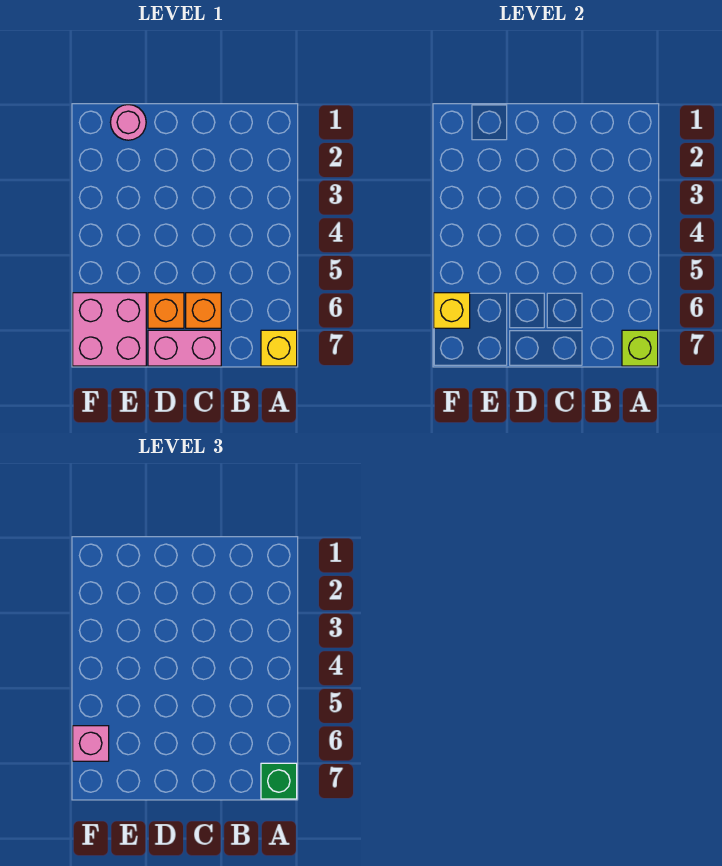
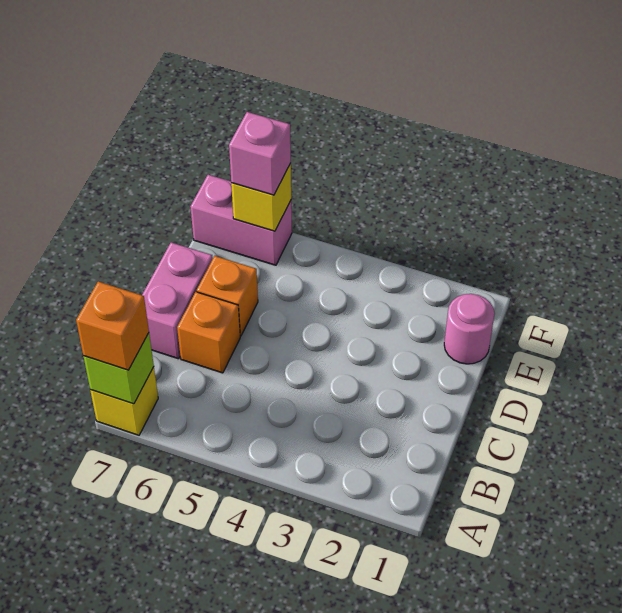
green brick A7 level 3 -> orange brick A7 level 3
pink brick E6:F7 level 1 -> pink brick F6:F7 level 1

